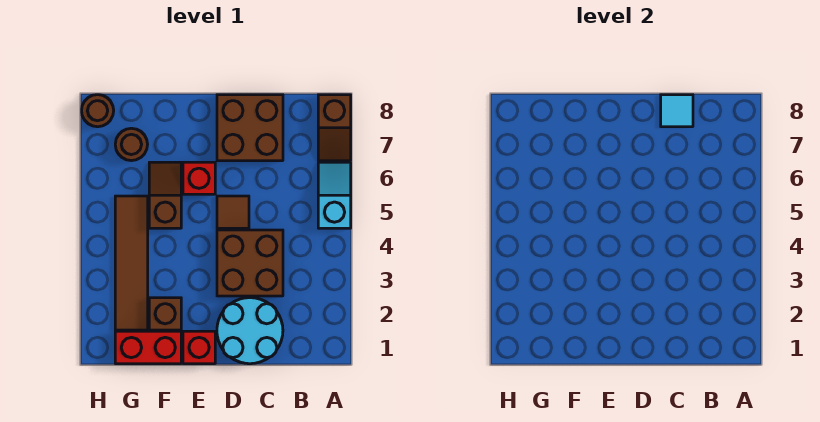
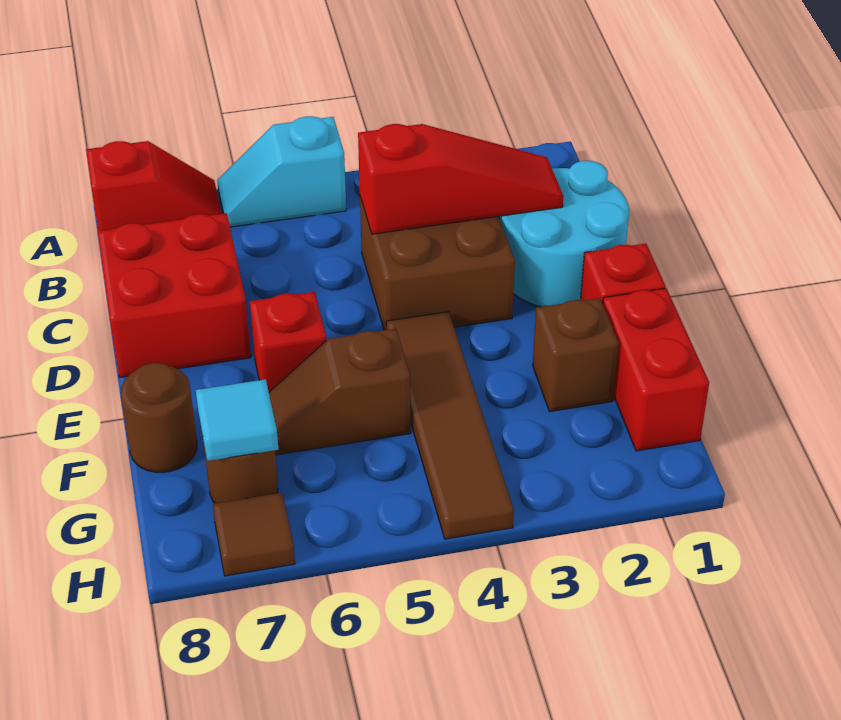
brown slope A7:A8 level 1 top 8 -> red slope A7:A8 level 1 top 8
none -> red slope C2:C4 level 2 top 4
brown brick C7:D8 level 1 -> red brick C7:D8 level 1
cyan tile C8 level 2 -> cyan tile G7 level 2
brown tile D5 level 1 -> brown tile H7 level 1
brown tile G2:G5 level 1 -> brown tile E4:H4 level 1
brown round brick H8 level 1 -> brown round brick F8 level 1

